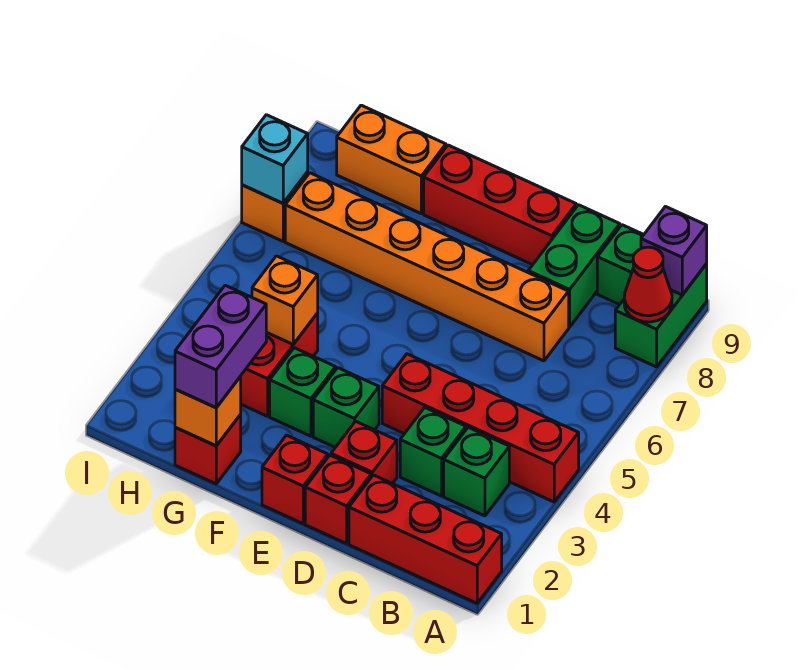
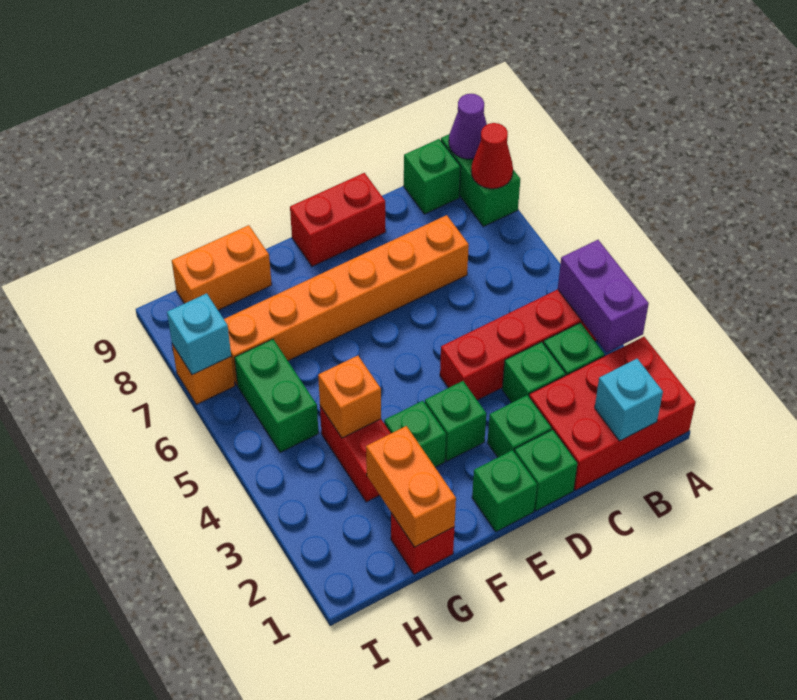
red brick A1:C1 level 1 -> red brick A1:C2 level 1
purple brick A9 level 2 -> purple cone A9 level 2
none -> cyan brick B1 level 2
green brick C8:C9 level 1 -> green brick H5:H6 level 1
red brick D1 level 1 -> green brick D1 level 1
red brick D2 level 1 -> green brick D2 level 1
red brick D9:F9 level 1 -> red brick D9:E9 level 1
red brick E1 level 1 -> green brick E1 level 1
orange brick G1 level 2 -> orange brick G1:G2 level 2
purple brick G1:G2 level 3 -> purple brick A3:A4 level 2

